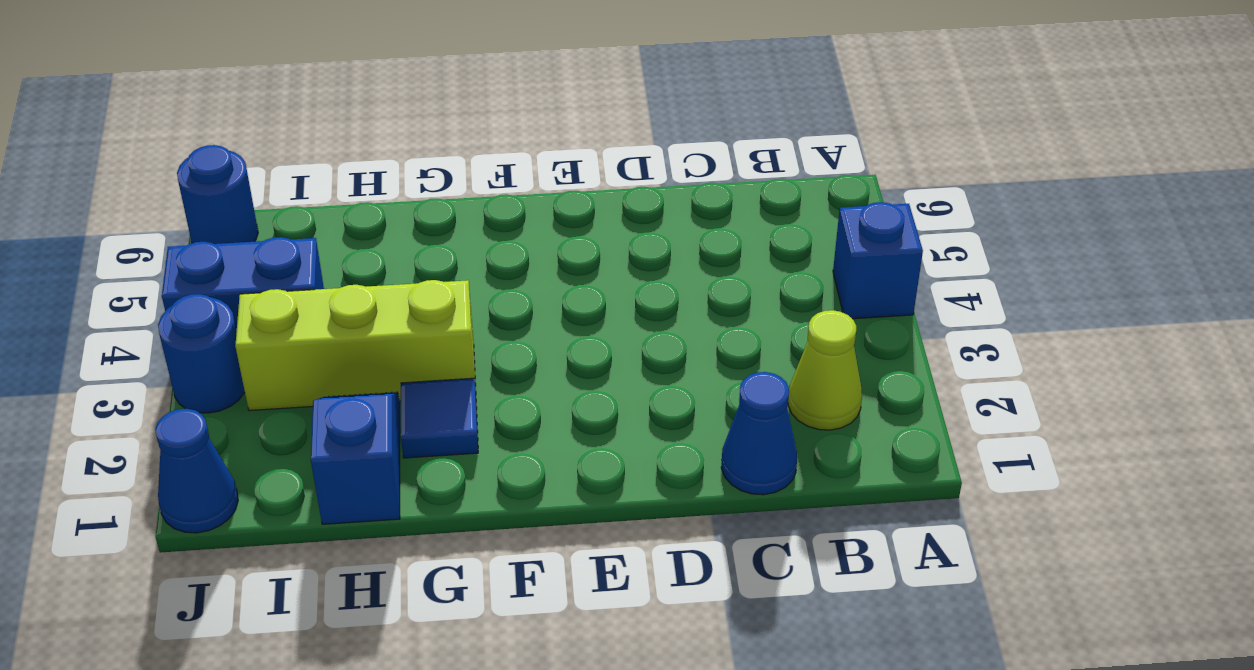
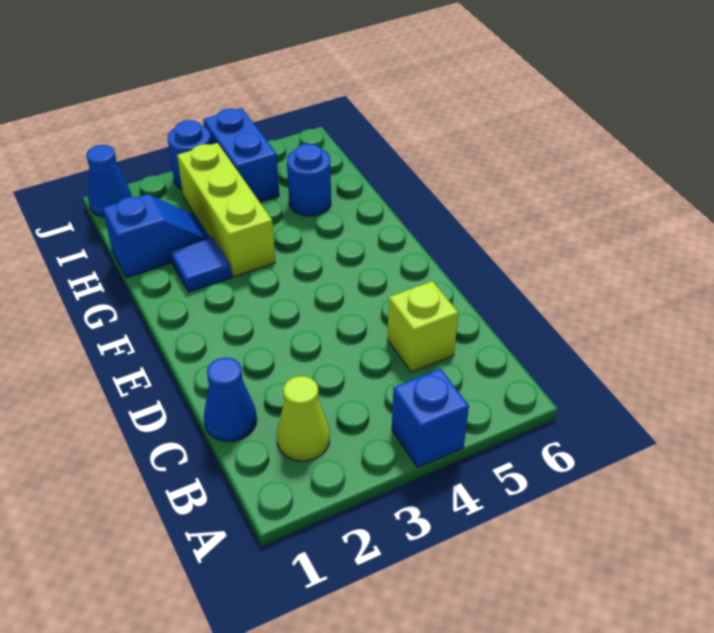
none -> lime brick C5 level 1
blue round brick J6 level 1 -> blue round brick H5 level 1

